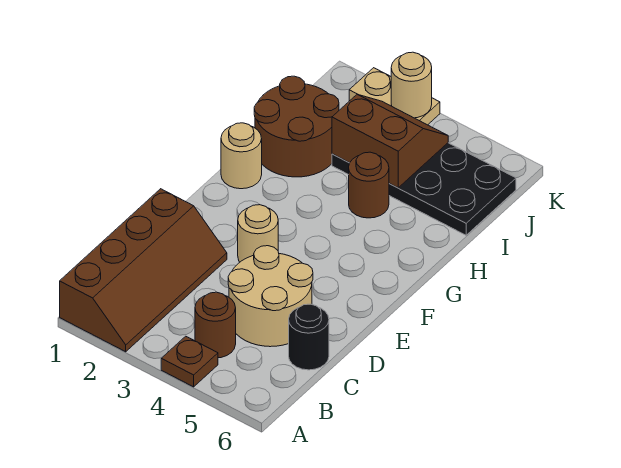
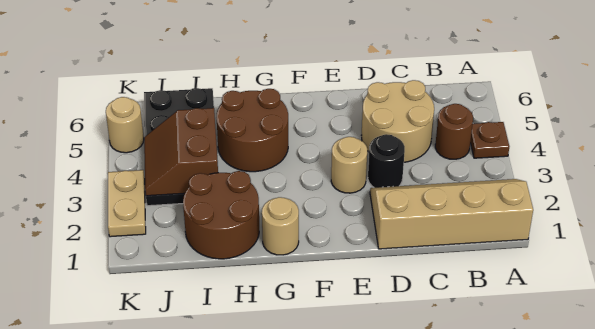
brown slope A1:D2 level 1 top 1 -> tan slope A1:D2 level 1 top 1
black round brick C6 level 1 -> black round brick D3 level 1
brown round brick H4 level 1 -> brown round brick G4:H5 level 1
tan round brick K3 level 2 -> tan round brick K5 level 1

